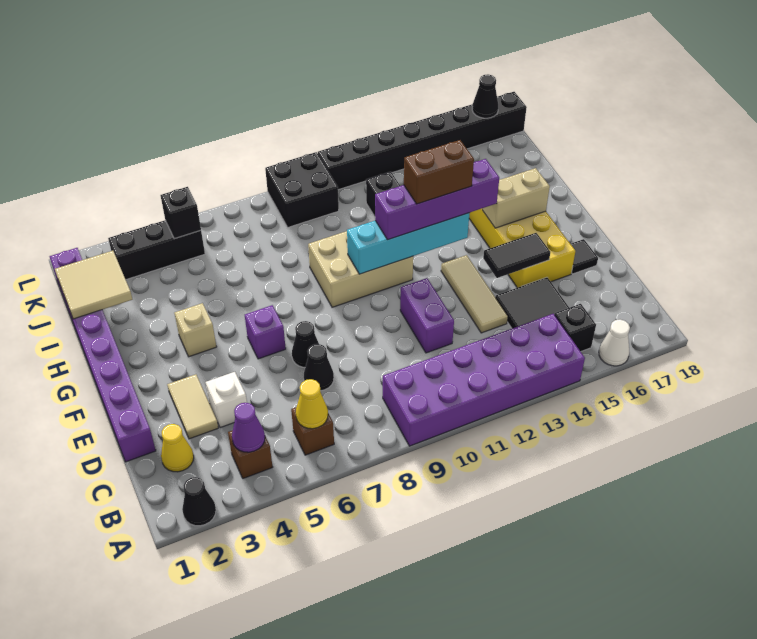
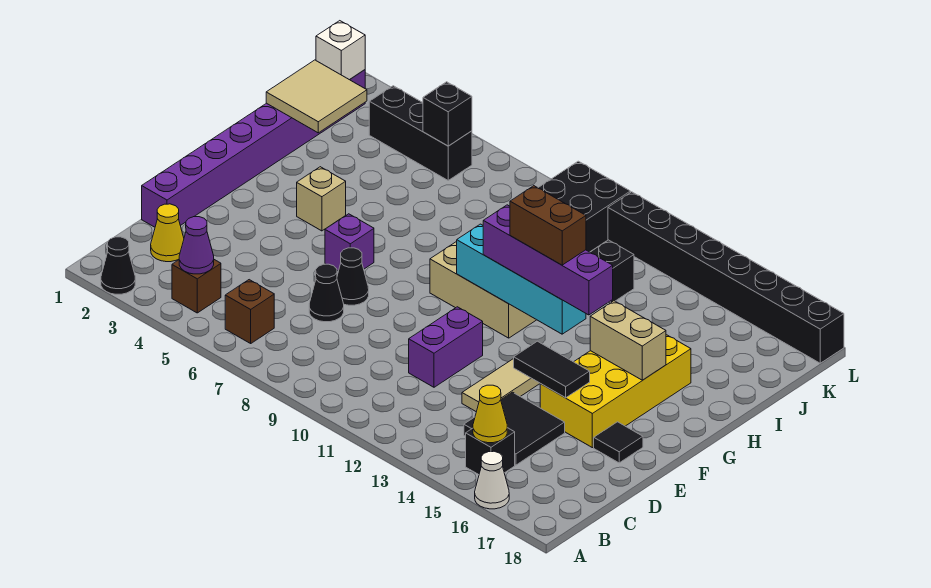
purple brick A9:B14 level 1 -> none
yellow cone B6 level 2 -> yellow cone B15 level 2
tan tile D3:E3 level 1 -> none
white brick D4 level 1 -> white brick K1 level 2
black cone L17 level 2 -> none

